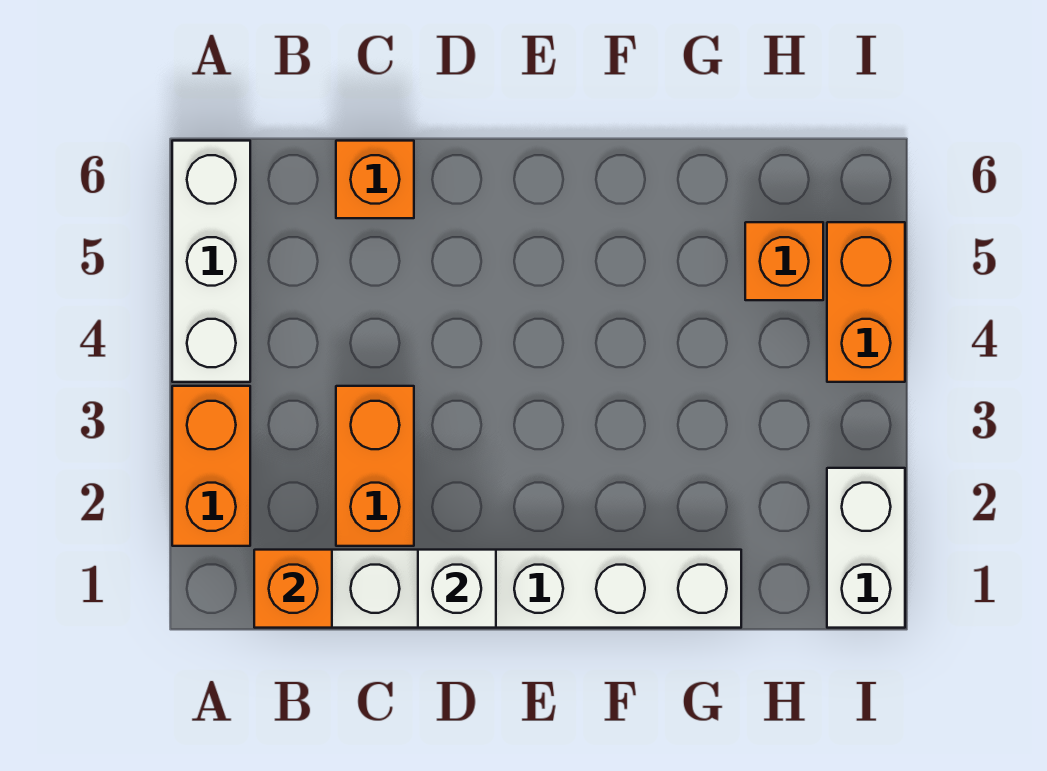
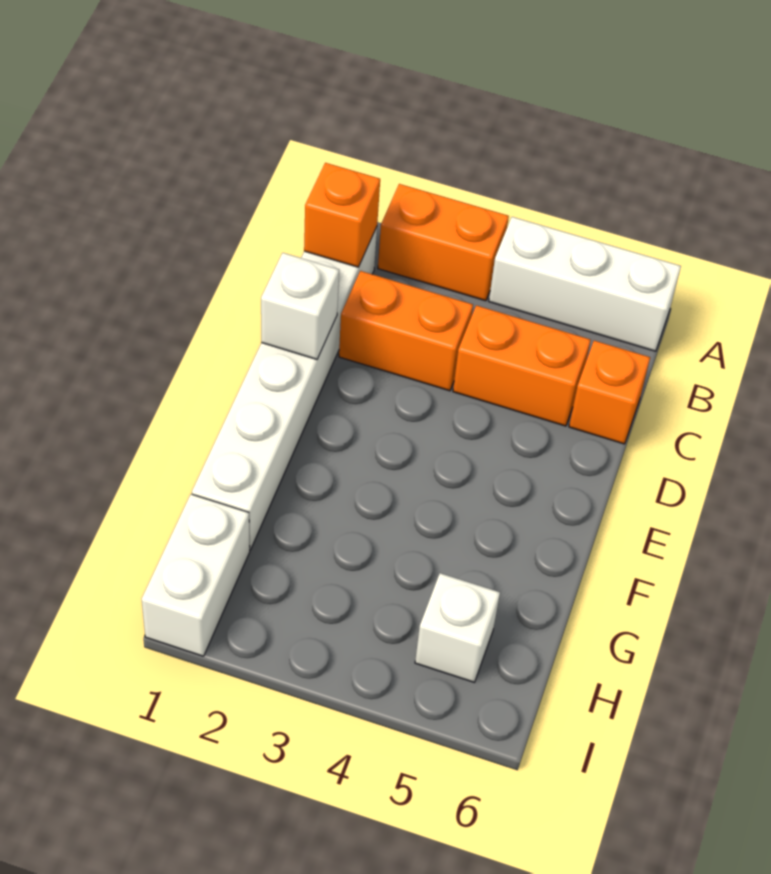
orange brick H5 level 1 -> white brick H5 level 1
white brick I1:I2 level 1 -> white brick H1:I1 level 1
orange brick I4:I5 level 1 -> orange brick C4:C5 level 1

